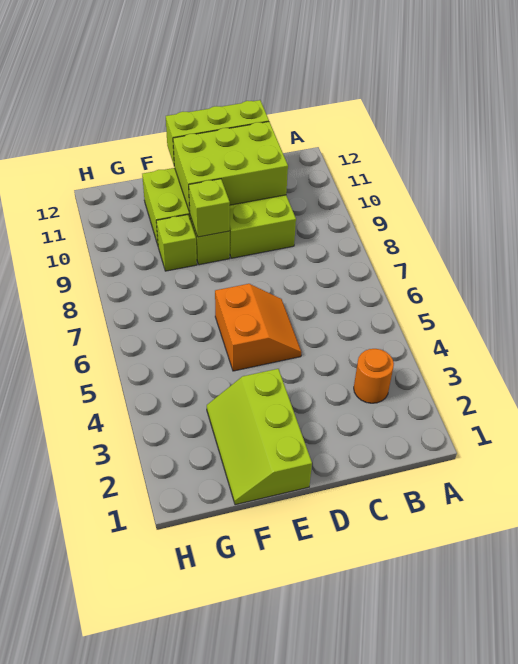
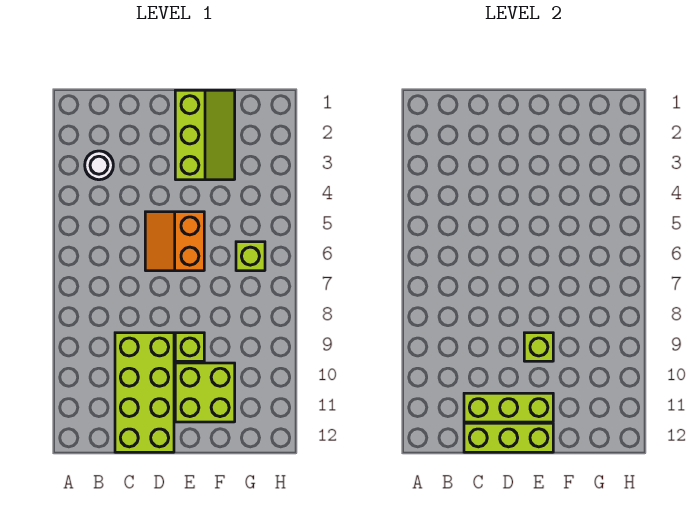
orange round brick B3 level 1 -> white round brick B3 level 1
lime brick C10:E11 level 2 -> lime brick C11:E11 level 2
lime brick F9 level 1 -> lime brick G6 level 1

